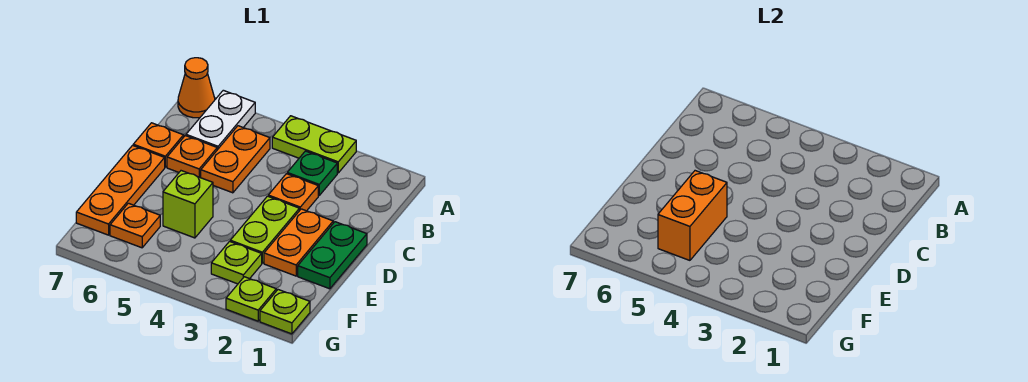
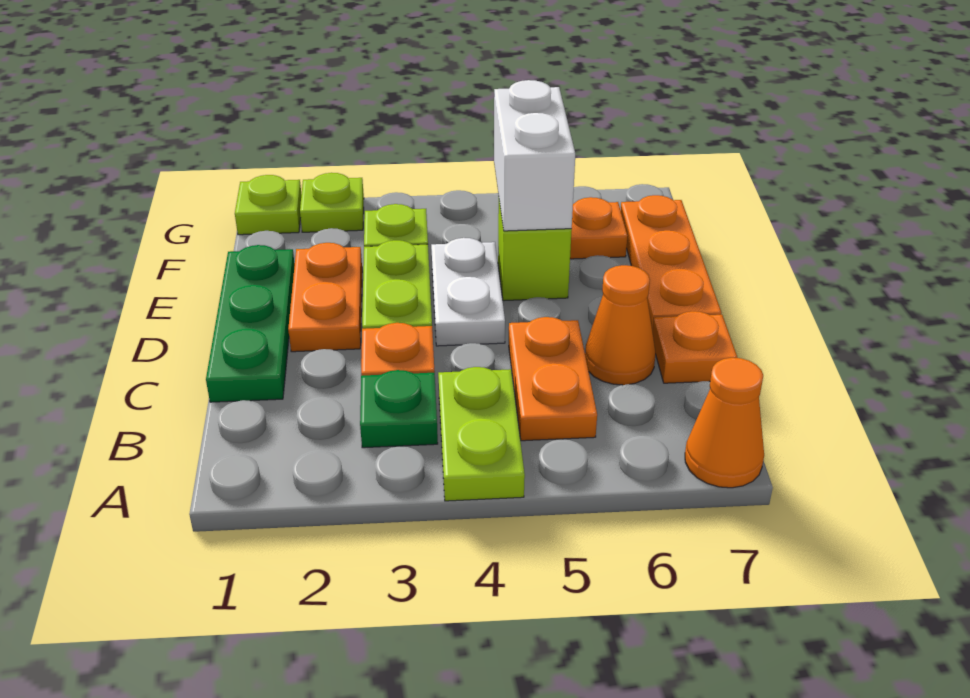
lime plate A3:A4 level 1 -> lime plate A4:B4 level 1
white plate A6:B6 level 1 -> white plate D4:E4 level 1
orange plate C6 level 1 -> orange cone C6 level 1
green plate D1:E1 level 1 -> green plate C1:E1 level 1
orange brick E5:F5 level 2 -> white brick E5:F5 level 2

